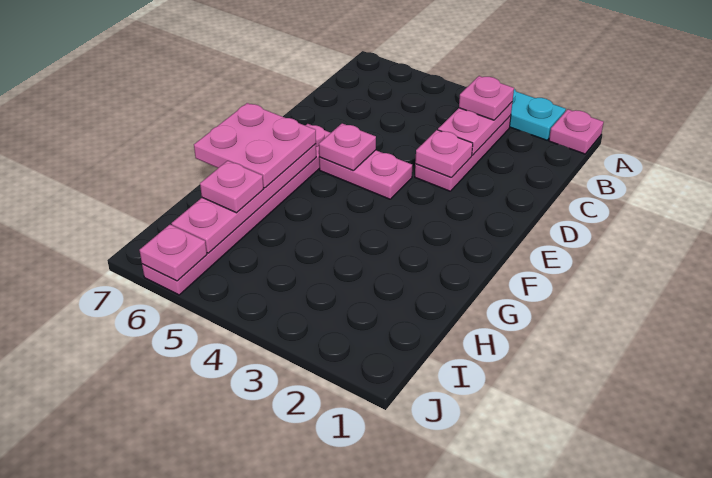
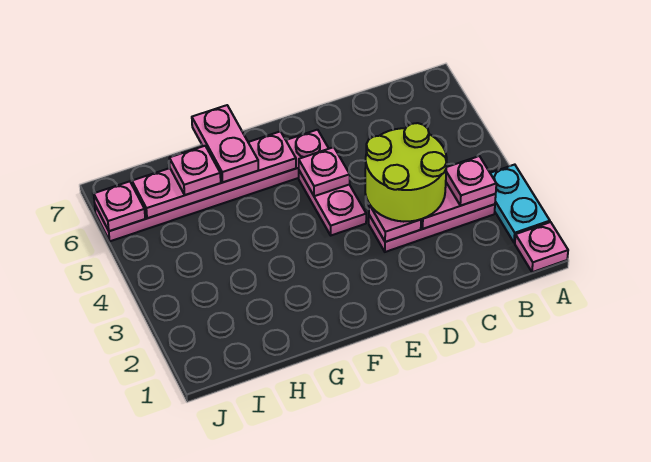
none -> lime round brick C3:D4 level 3
pink plate F6:G7 level 3 -> pink plate G6:G7 level 3

